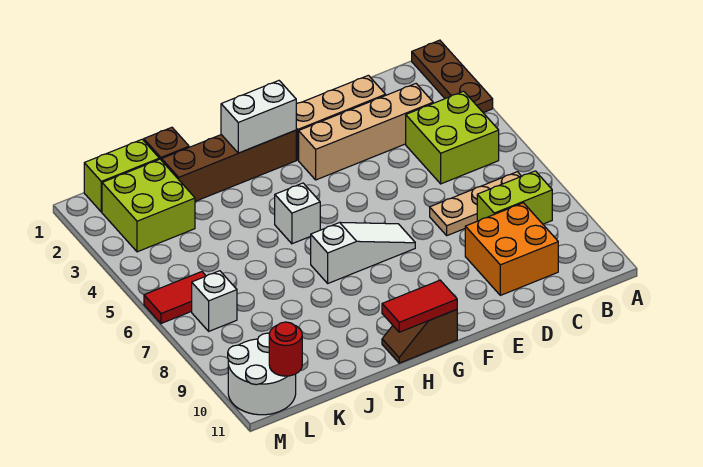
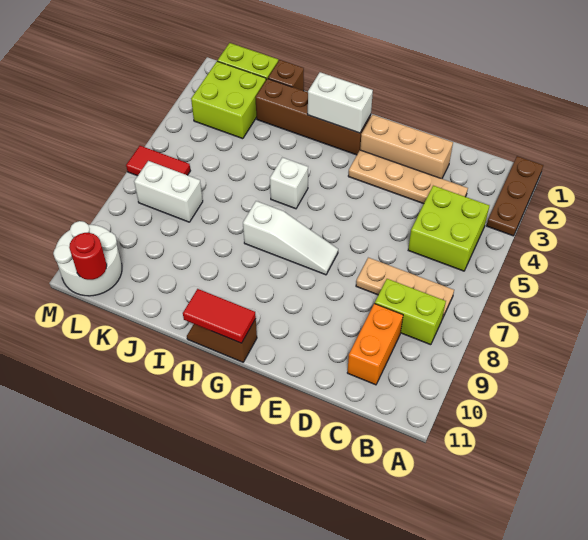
tan brick C3:F3 level 1 -> tan plate C3:F3 level 1
orange brick C9:D10 level 1 -> orange brick C9:C10 level 1
white brick L7 level 1 -> white brick K7:L7 level 1

